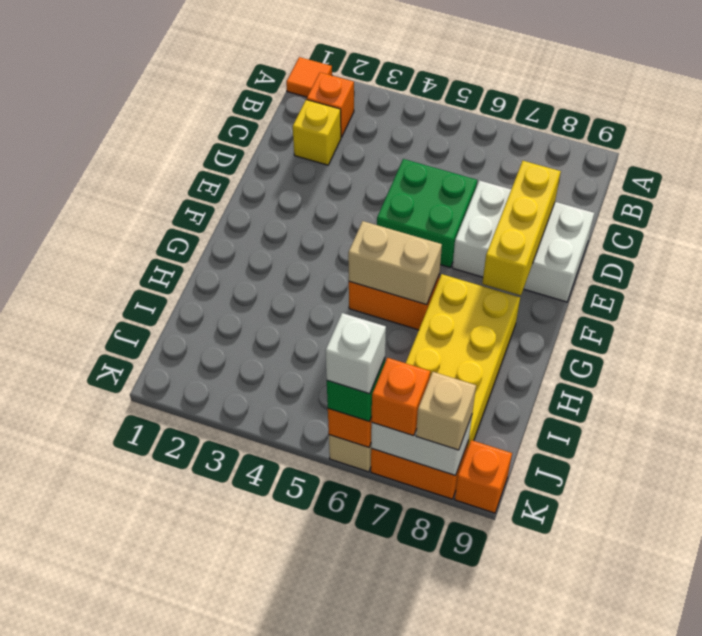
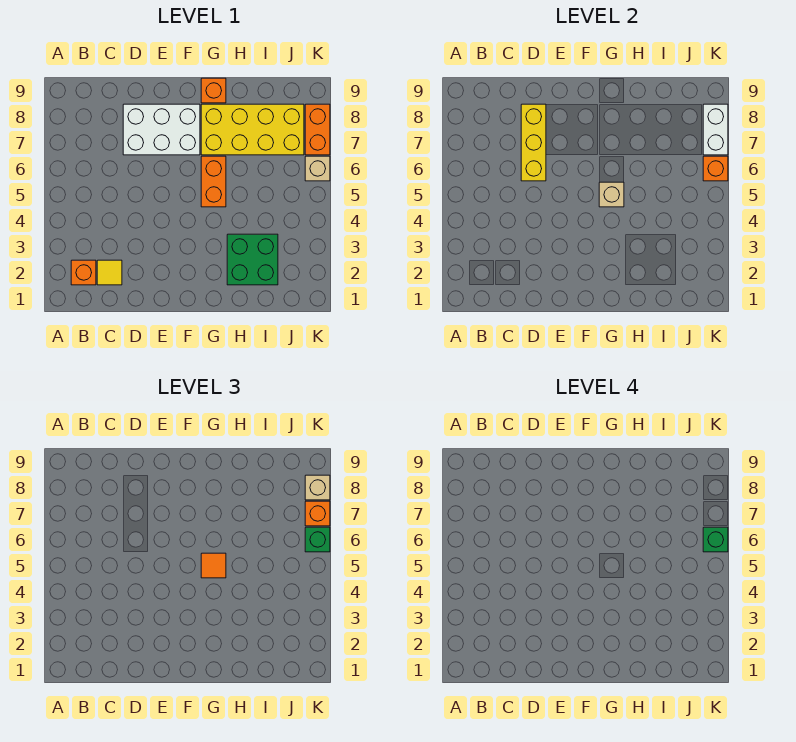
orange tile A1 level 1 -> orange tile G5 level 3
yellow brick C2 level 1 -> yellow tile C2 level 1
green brick D5:E6 level 1 -> green brick H2:I3 level 1
white brick D7:E9 level 1 -> white brick D7:F8 level 1
yellow brick D8:F8 level 2 -> yellow brick D6:D8 level 2
tan brick G5:G6 level 2 -> tan brick G5 level 2
white brick K6 level 4 -> green brick K6 level 4
orange brick K9 level 1 -> orange brick G9 level 1

